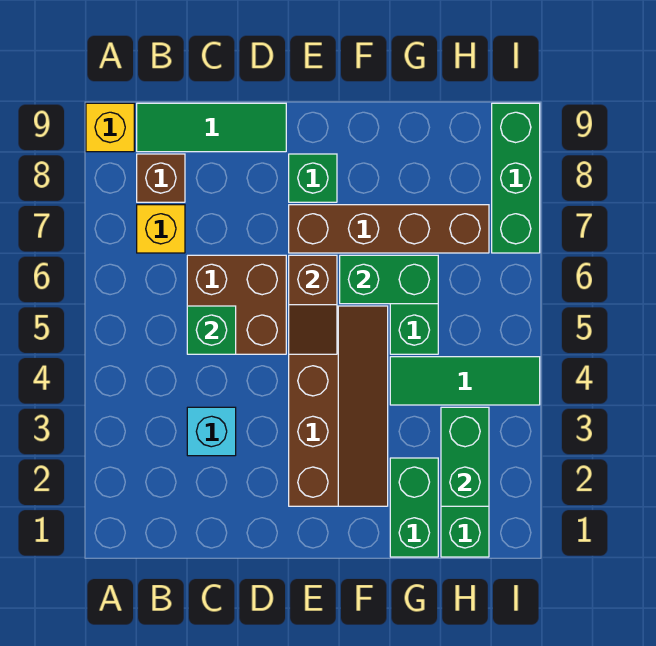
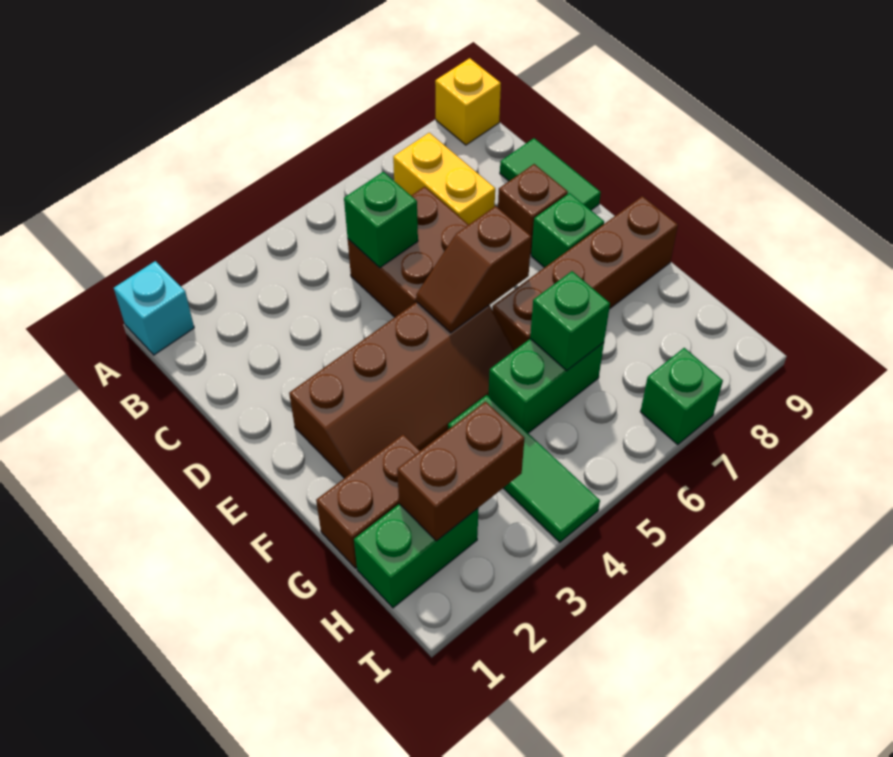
yellow brick B7 level 1 -> yellow brick B7:C7 level 1
brown brick B8 level 1 -> brown brick D8 level 1
green tile B9:D9 level 1 -> green tile C9:D9 level 1
cyan brick C3 level 1 -> cyan brick A1 level 1
brown brick E7:H7 level 1 -> brown brick F6:F9 level 1
green brick F6:G6 level 2 -> green brick G6 level 2
green brick G1:G2 level 1 -> brown brick G1:G2 level 1
green brick H2:H3 level 2 -> brown brick H2:H3 level 2
green brick I7:I9 level 1 -> green brick I7 level 1

